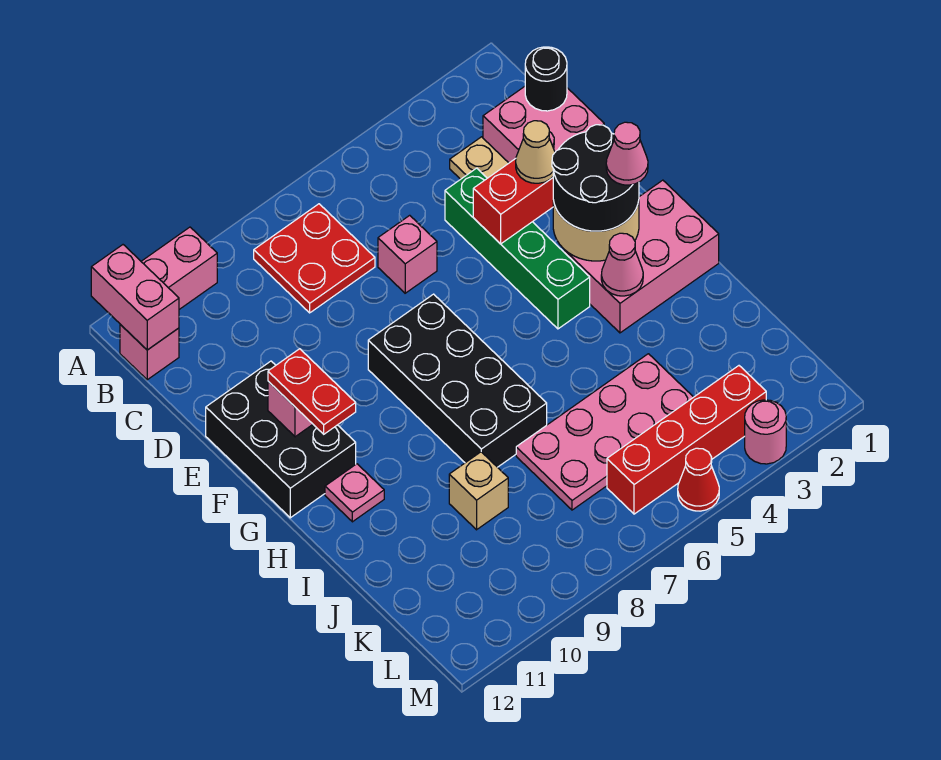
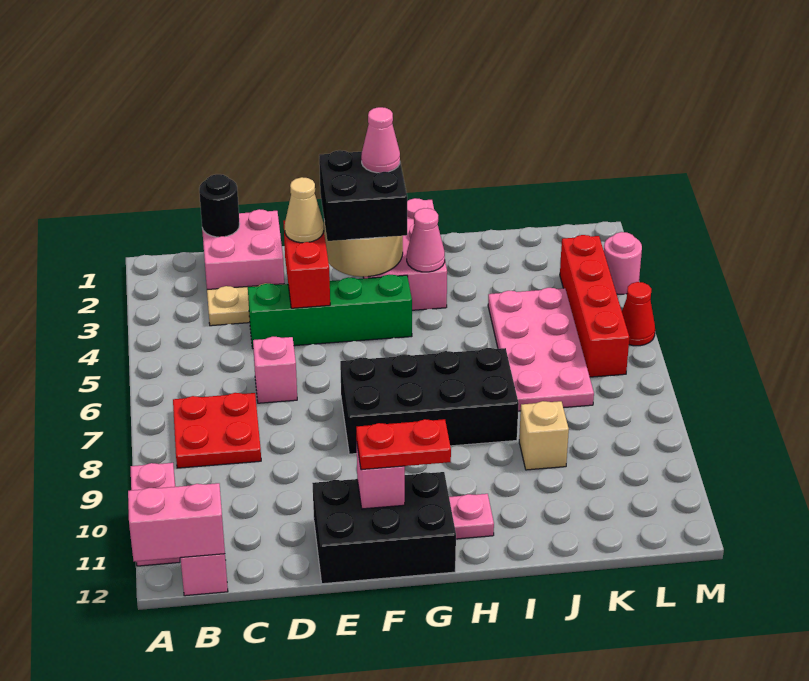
black round brick F2:G3 level 3 -> black brick F2:G3 level 3

